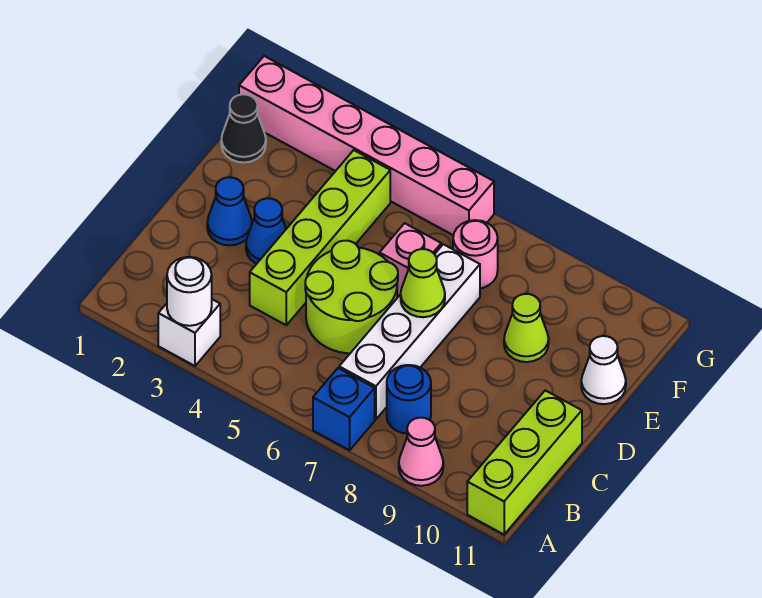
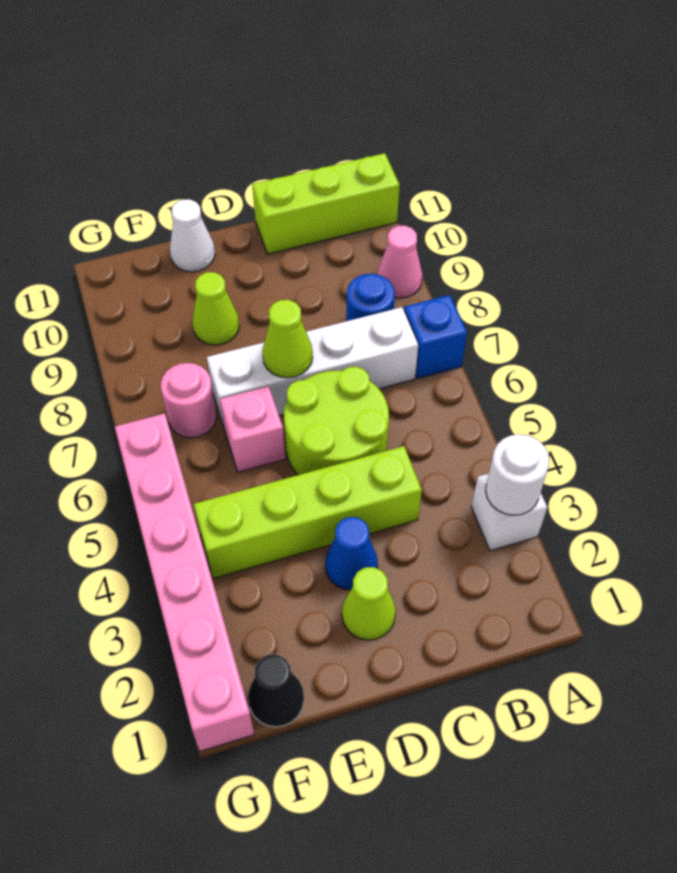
blue cone D2 level 1 -> lime cone D2 level 1

